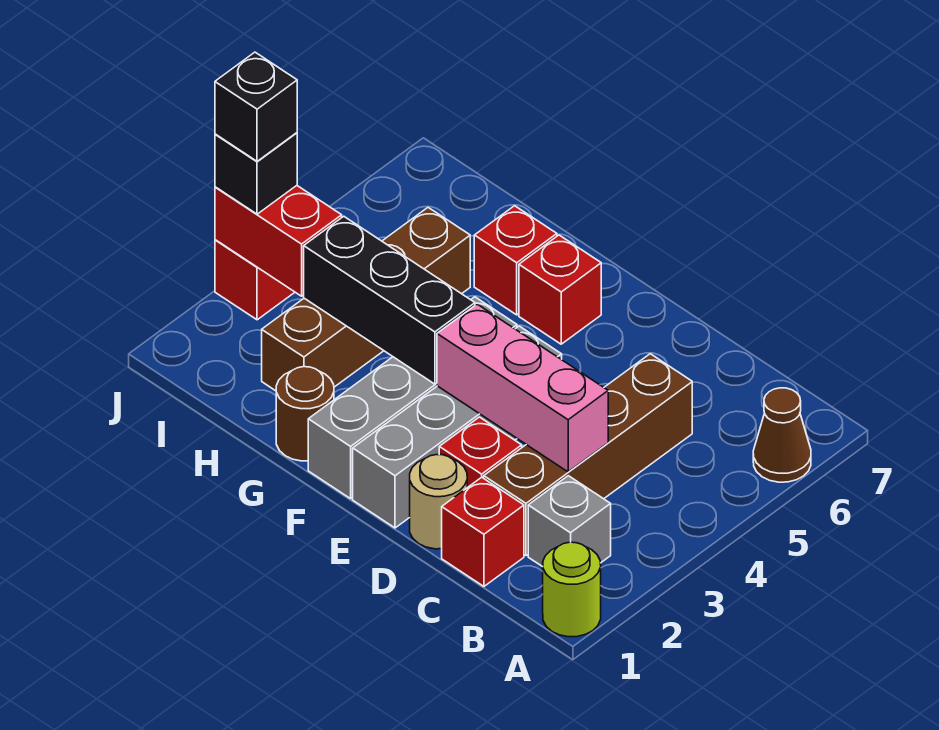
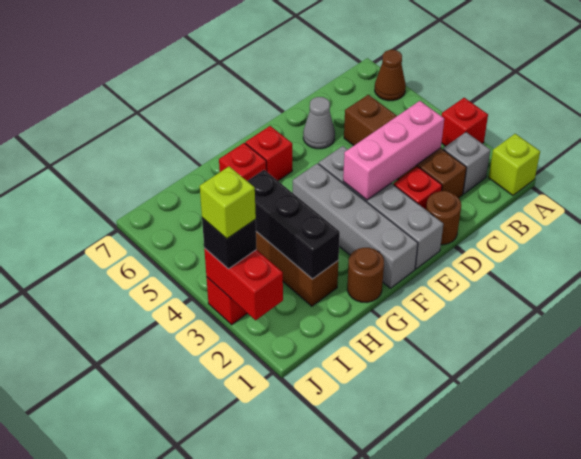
lime round brick A1 level 1 -> lime brick A1 level 1
red brick C1 level 1 -> red brick A3 level 1
tan round brick D1 level 1 -> brown round brick D1 level 1
none -> grey cone D6 level 1
black brick F3:H3 level 2 -> black brick H2:H4 level 2
red brick I3:J3 level 2 -> red brick J2:J3 level 2
black brick J3 level 4 -> lime brick J3 level 4

